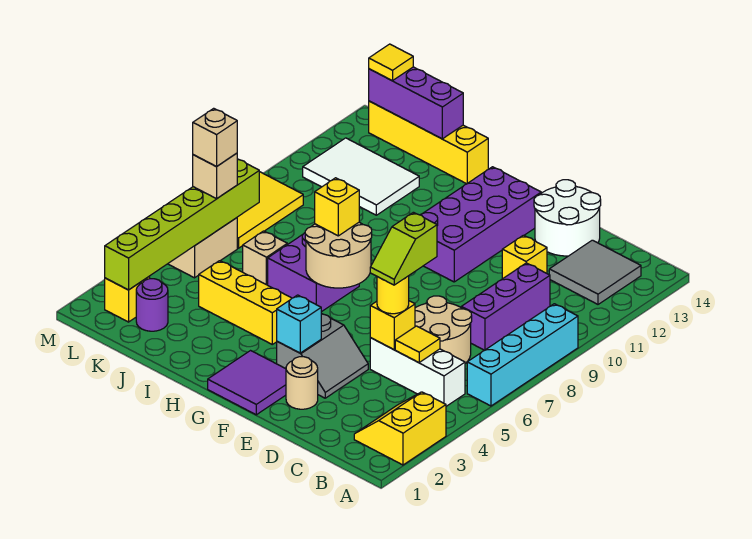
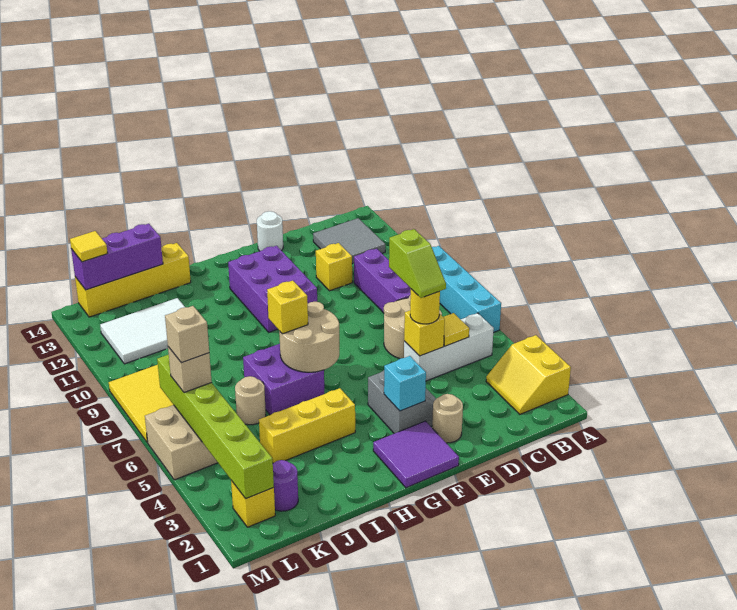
white round brick D13:E14 level 1 -> white round brick E14 level 1
purple brick F10:G13 level 1 -> purple brick F10:G12 level 1
tan brick J6 level 1 -> tan round brick J6 level 1

